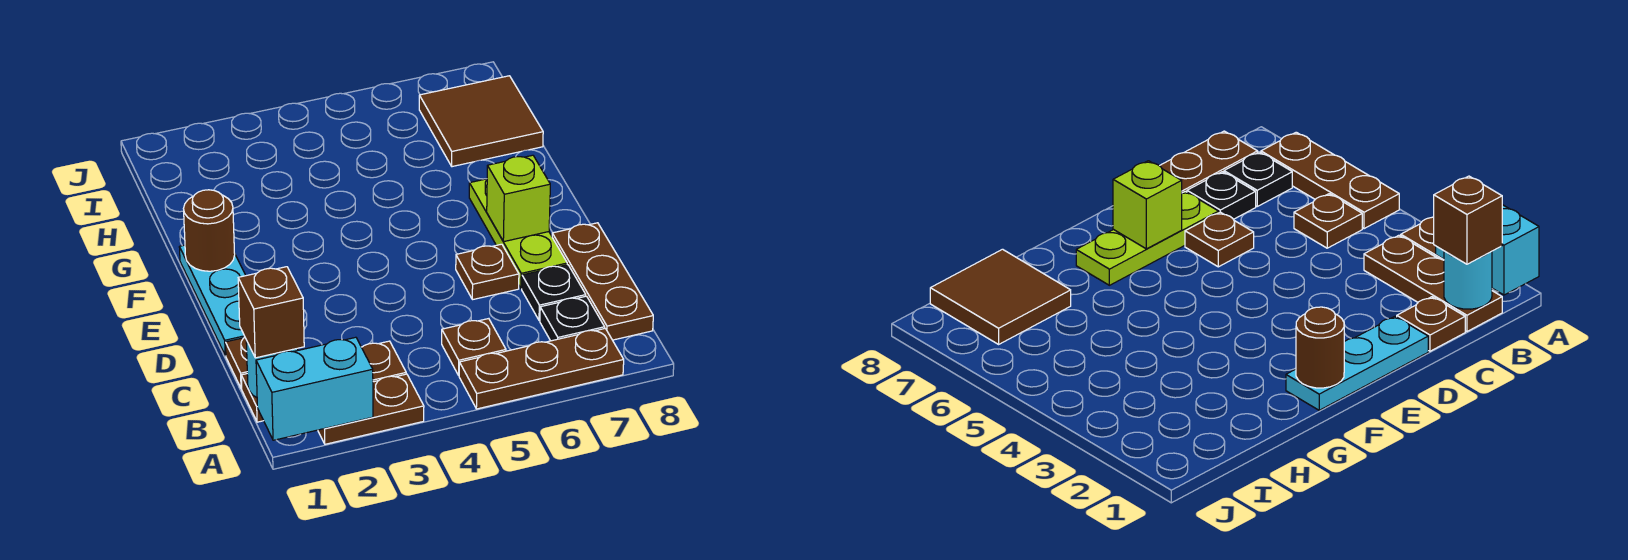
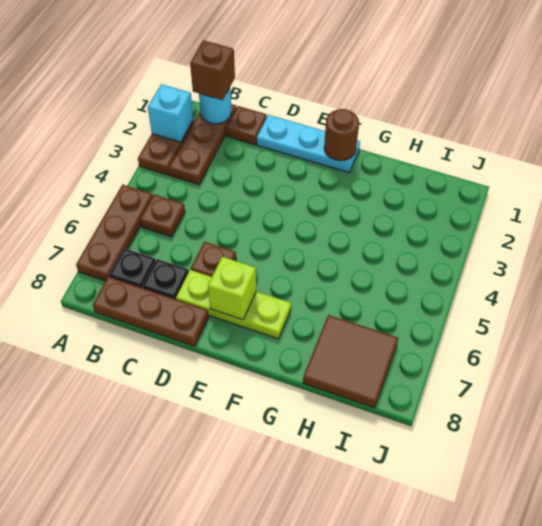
cyan brick A1:A2 level 2 -> cyan brick A2 level 2

